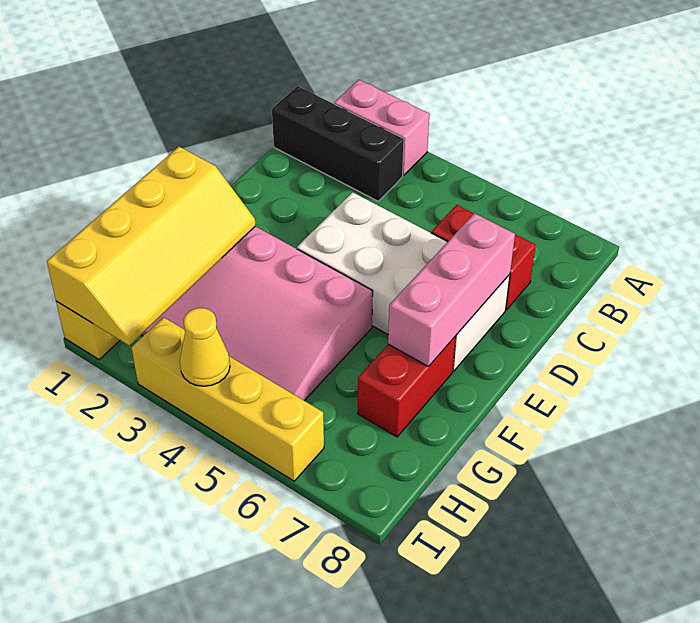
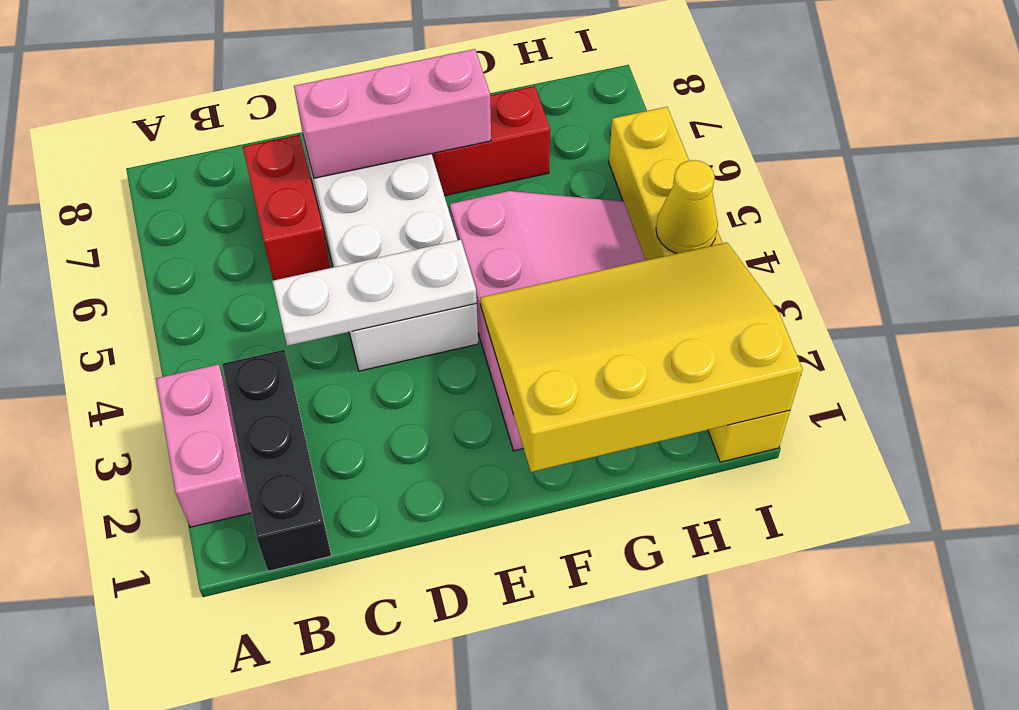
none -> white plate C4:E4 level 2
yellow slope F1:I2 level 2 top 1 -> yellow slope F1:I3 level 2 top 1

